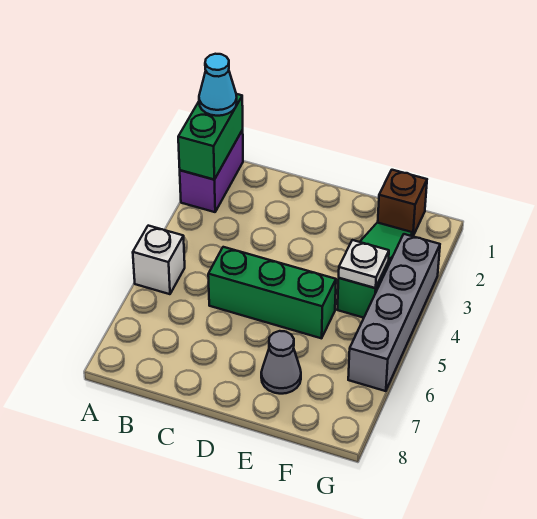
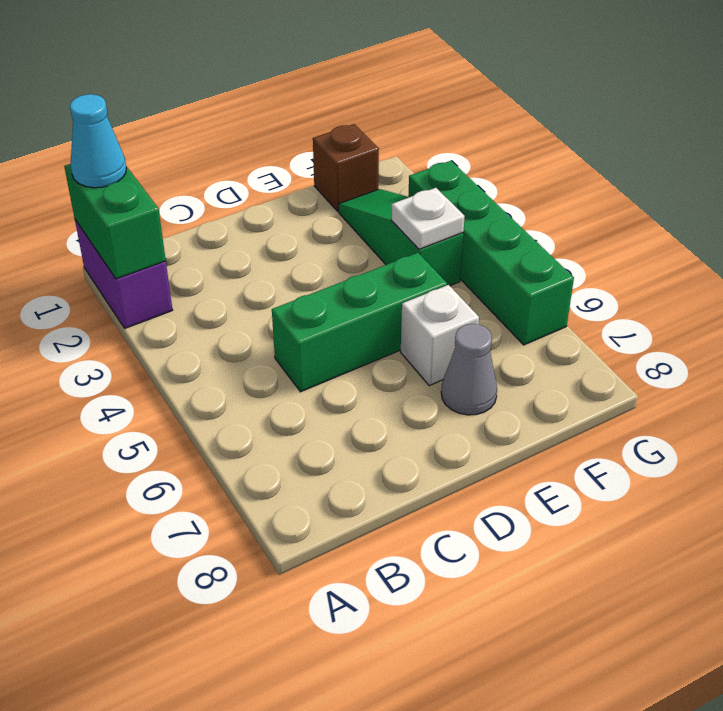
white brick A5 level 1 -> white brick E6 level 1
grey brick G3:G6 level 1 -> green brick G3:G6 level 1

